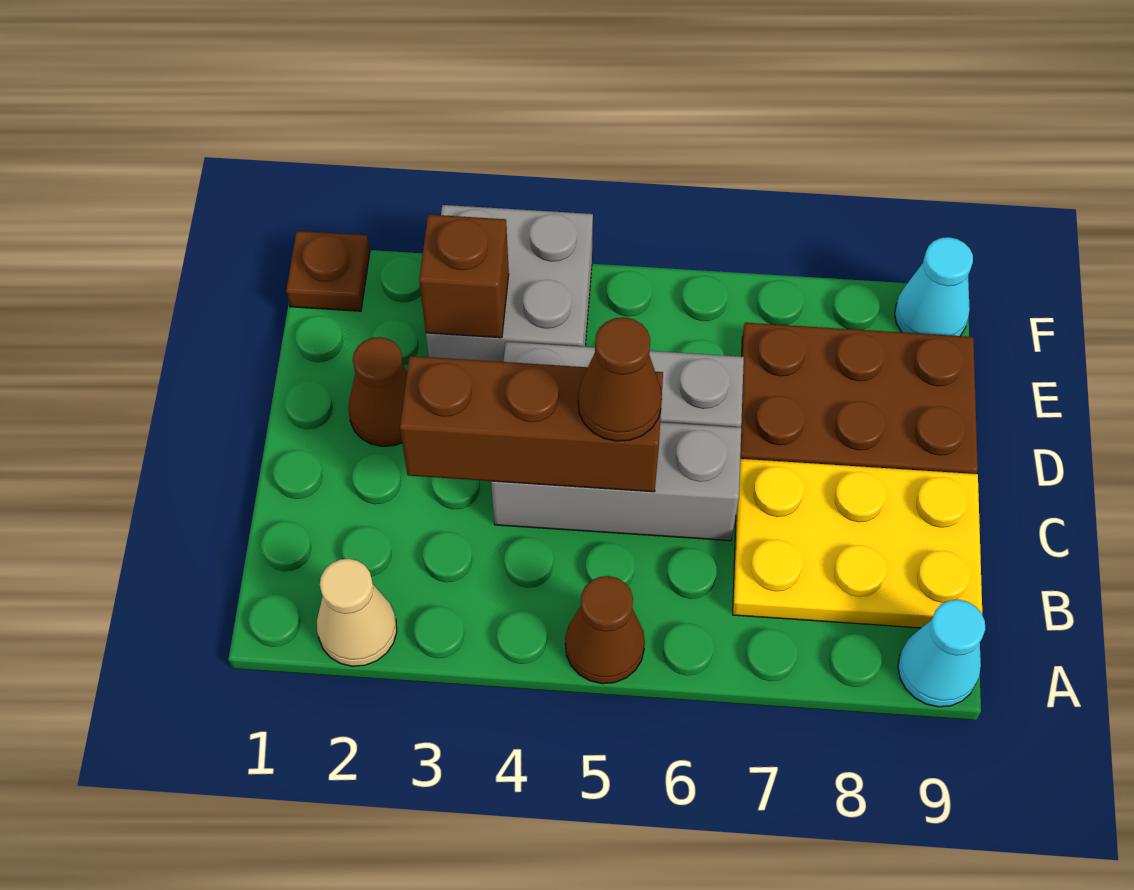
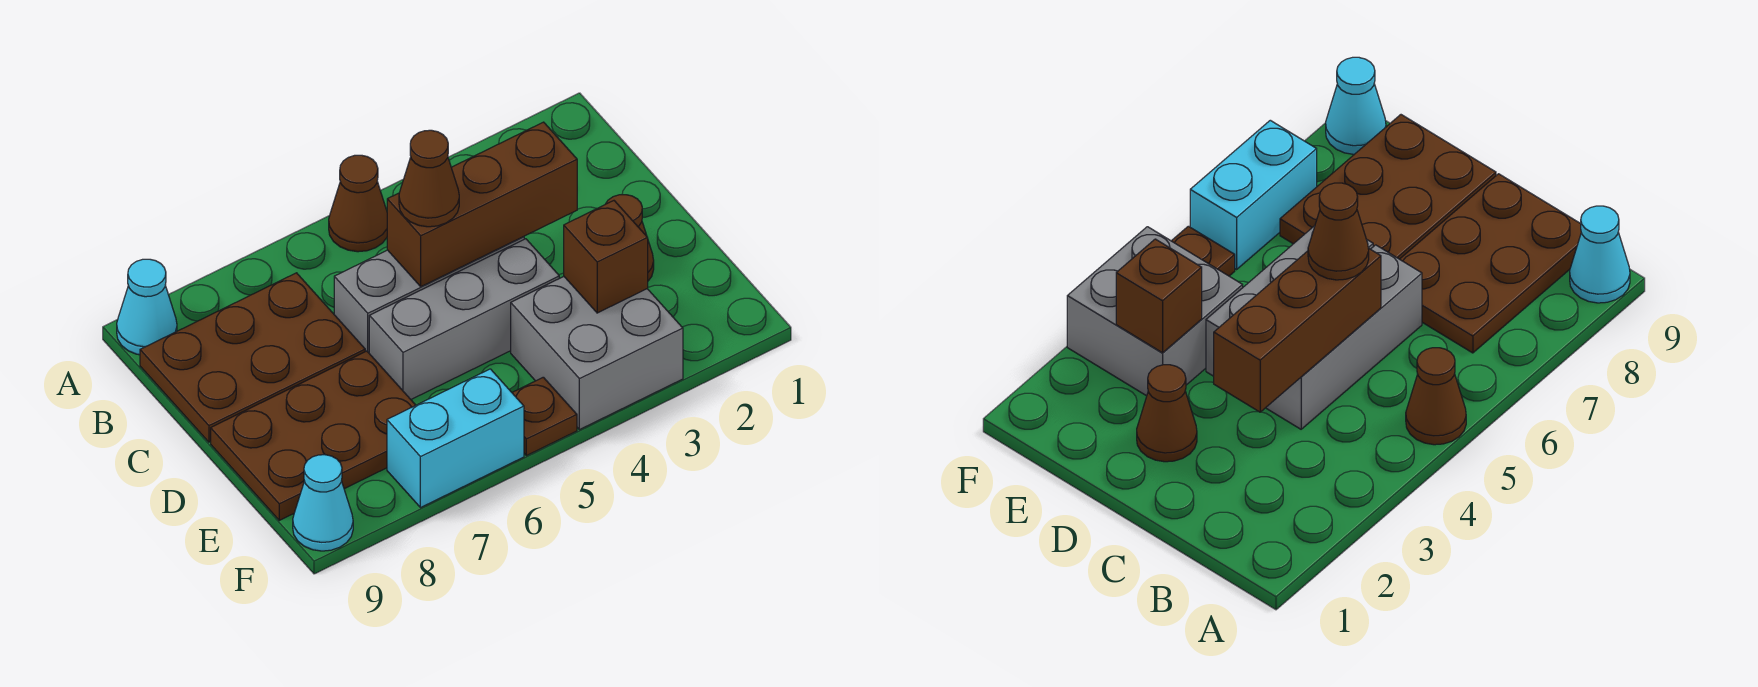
tan cone A2 level 1 -> none
yellow plate B7:C9 level 1 -> brown plate B7:C9 level 1
brown plate F1 level 1 -> brown plate F5 level 1
none -> cyan brick F6:F7 level 1

